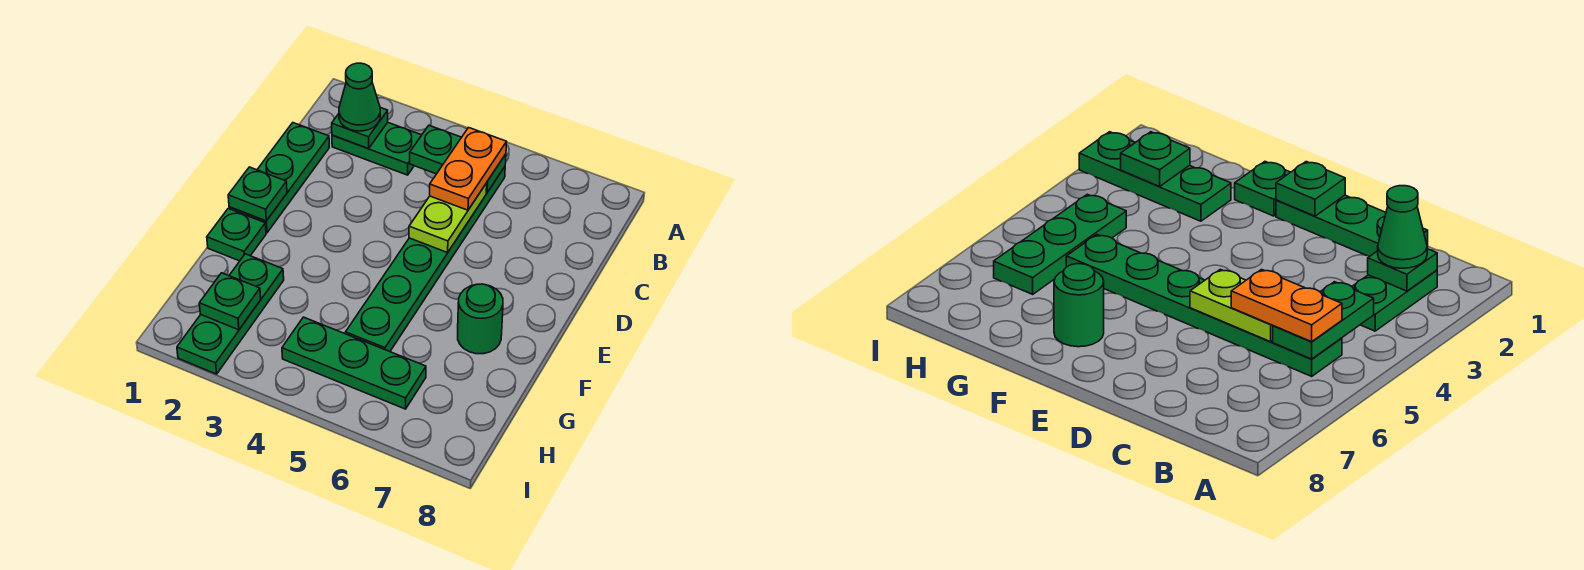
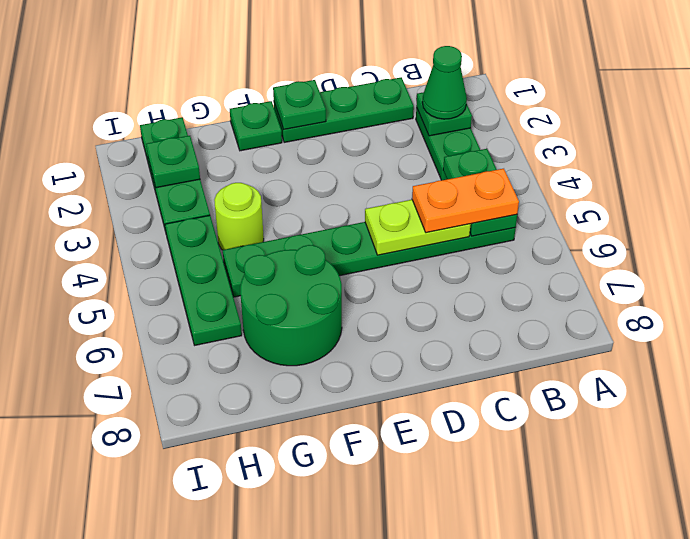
green round brick F7 level 1 -> green round brick F6:G7 level 1
green plate G2:I2 level 1 -> green plate H1:H3 level 1
none -> lime round brick G4 level 1

